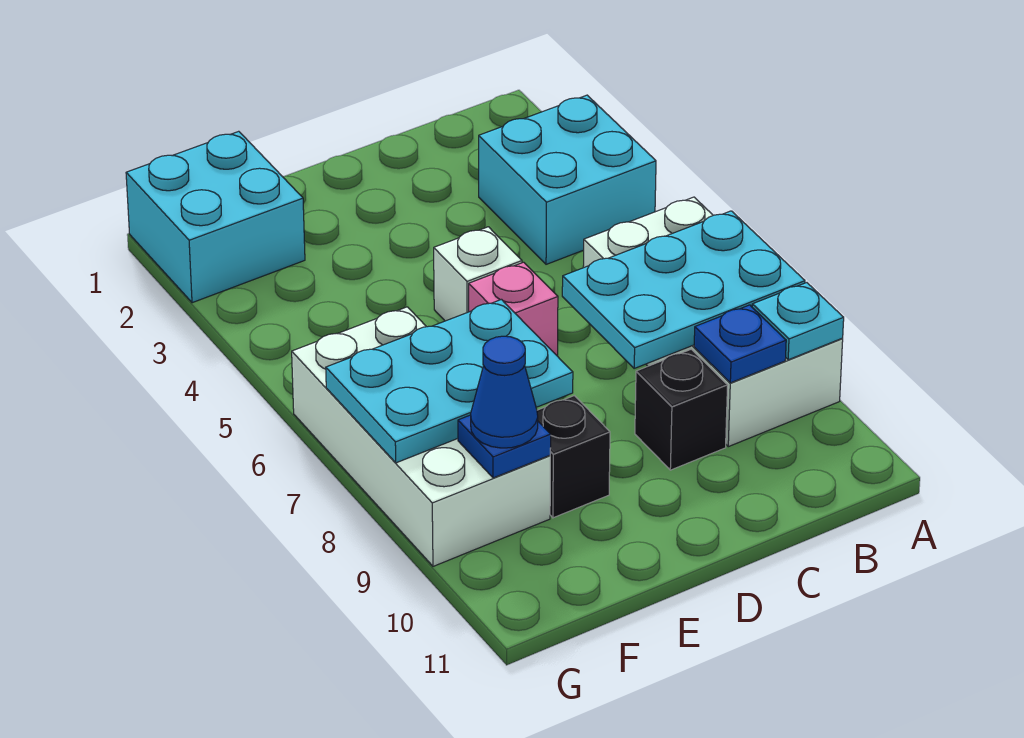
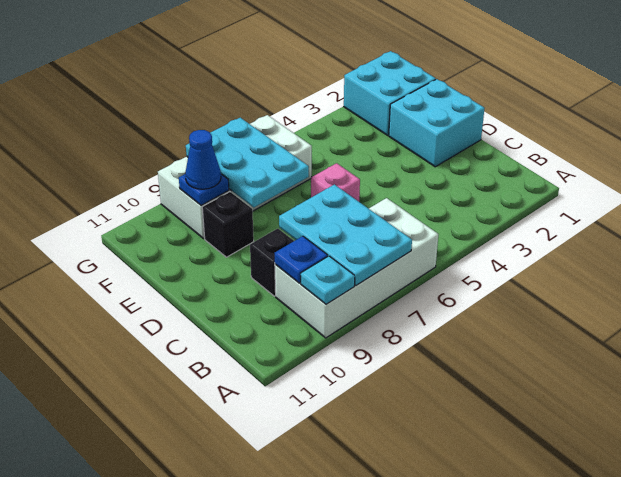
cyan brick A3:B4 level 1 -> cyan brick D1:E2 level 1
white brick D5 level 1 -> none

